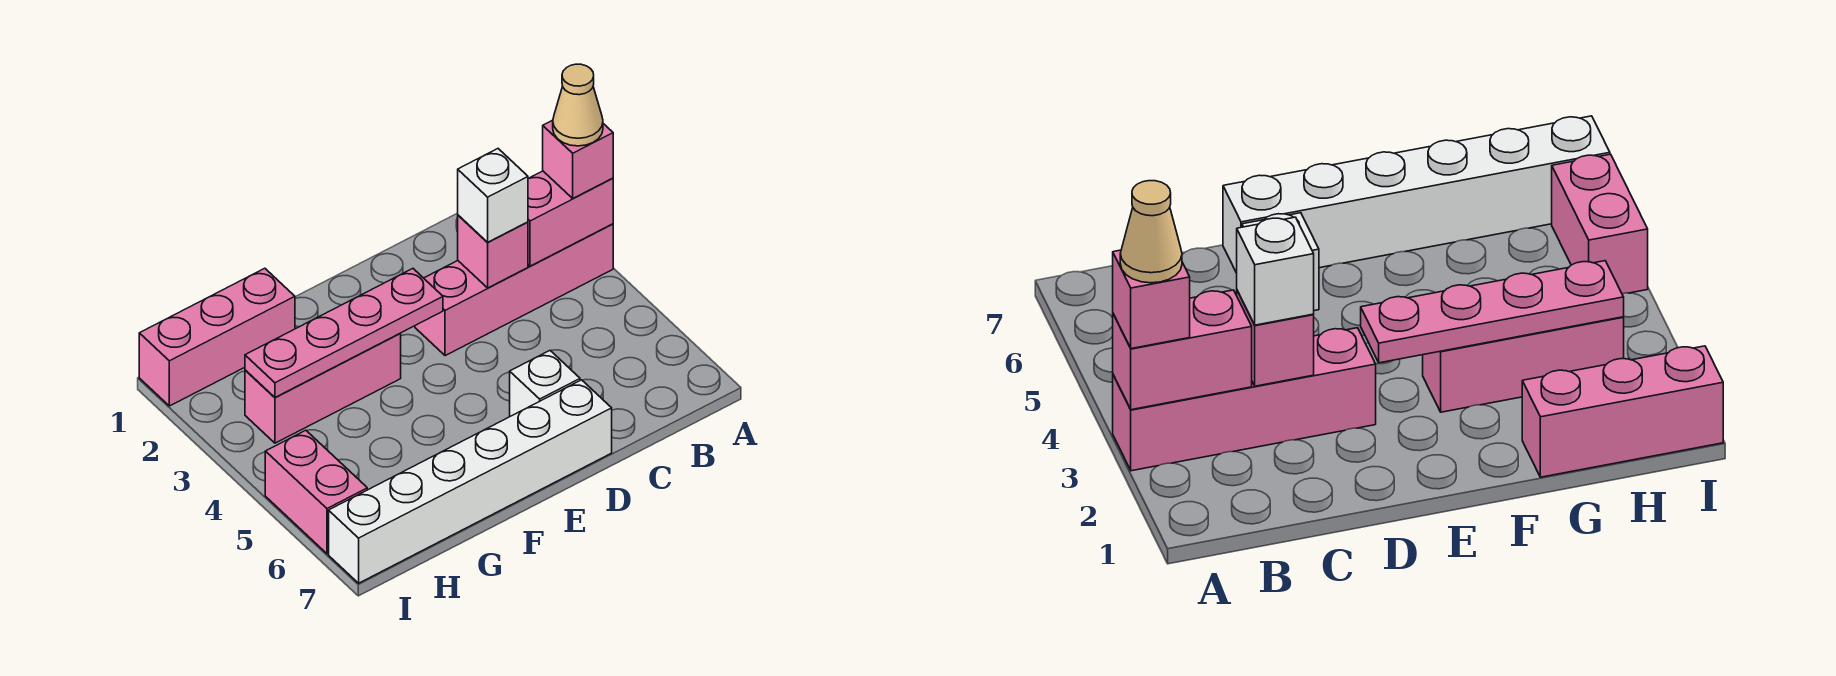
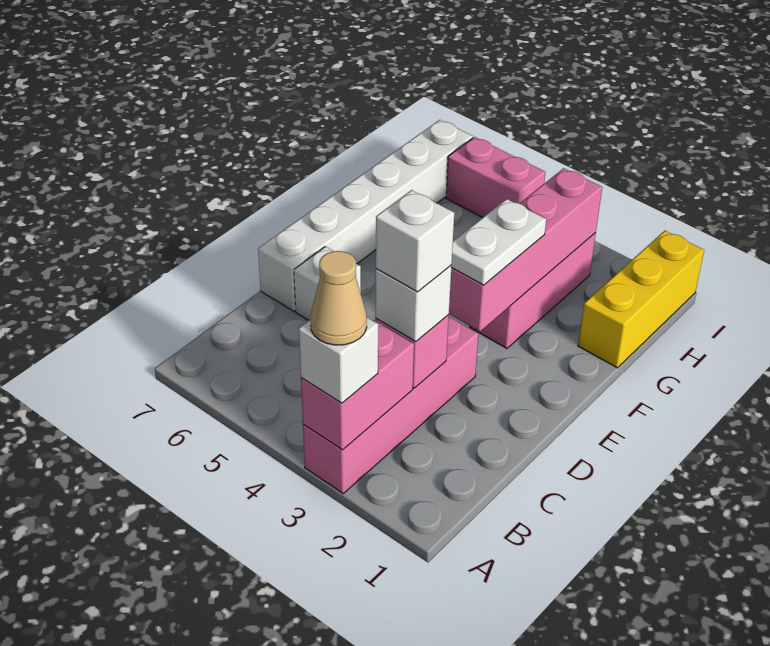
pink brick A3 level 3 -> white brick A3 level 3
none -> white brick C3 level 4
pink plate E3:H3 level 2 -> pink brick E3:H3 level 2
none -> white plate E3:F3 level 3
pink brick G1:I1 level 1 -> yellow brick G1:I1 level 1

